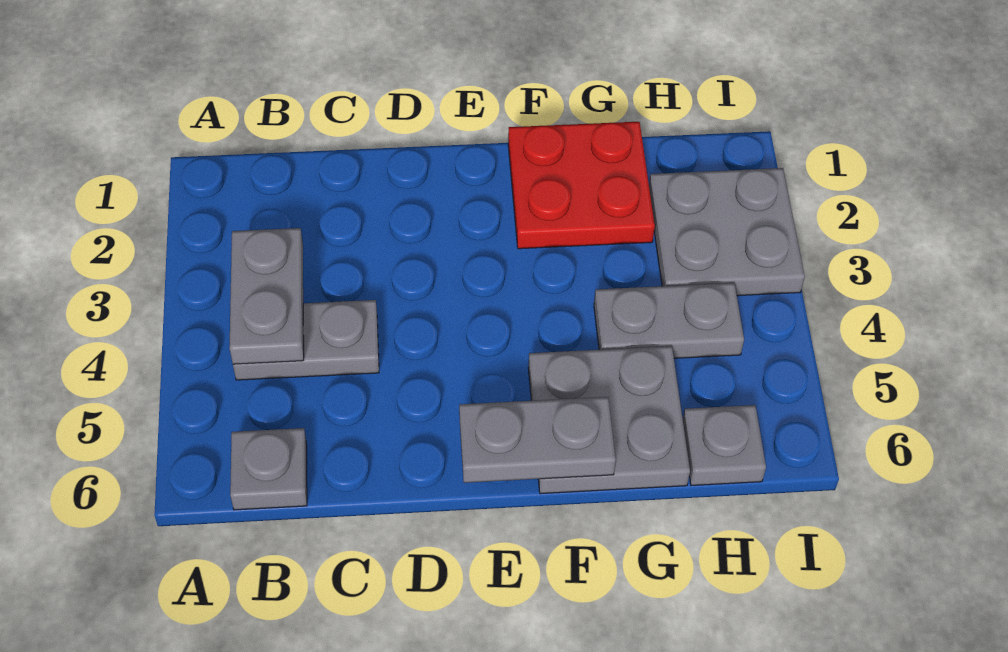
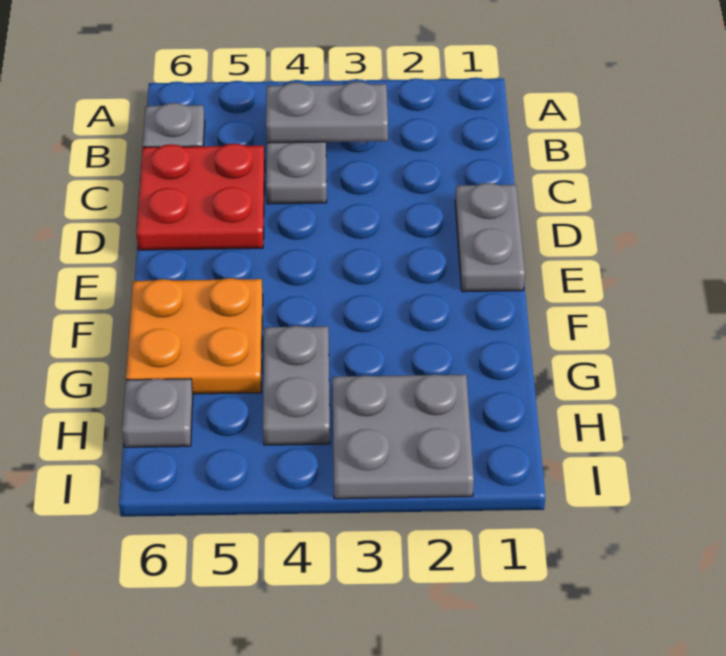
grey plate E6:F6 level 2 -> grey plate D1:E1 level 1
red plate F1:G2 level 1 -> red plate C5:D6 level 1
grey plate F5:G6 level 1 -> orange plate F5:G6 level 1

